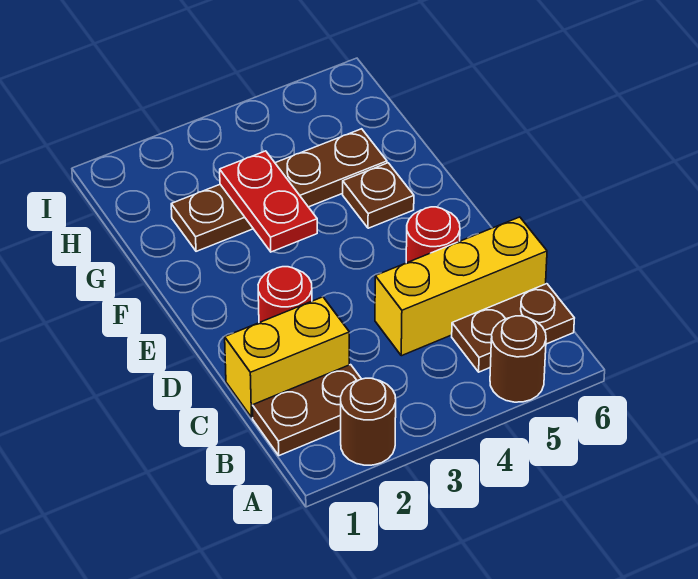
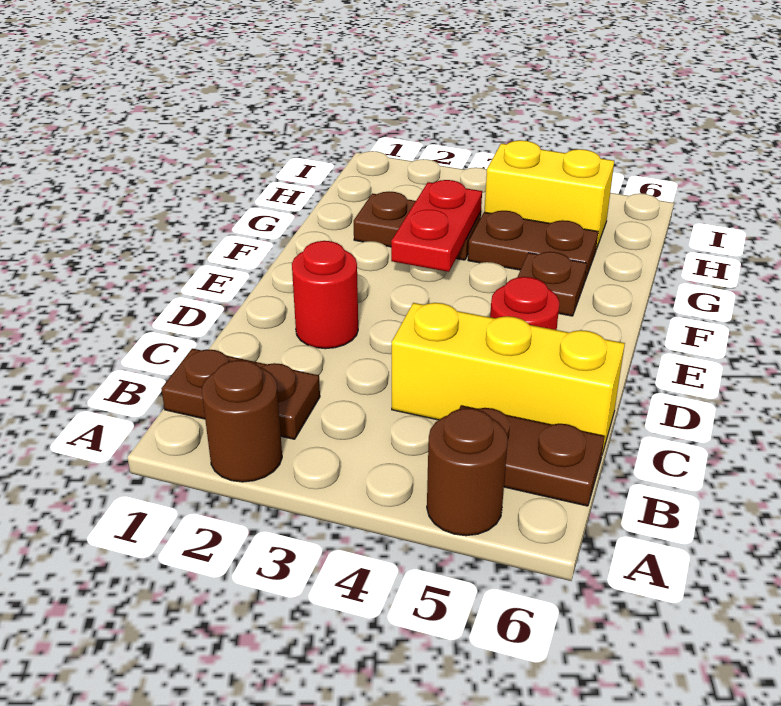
yellow brick C1:C2 level 1 -> yellow brick H4:H5 level 1

